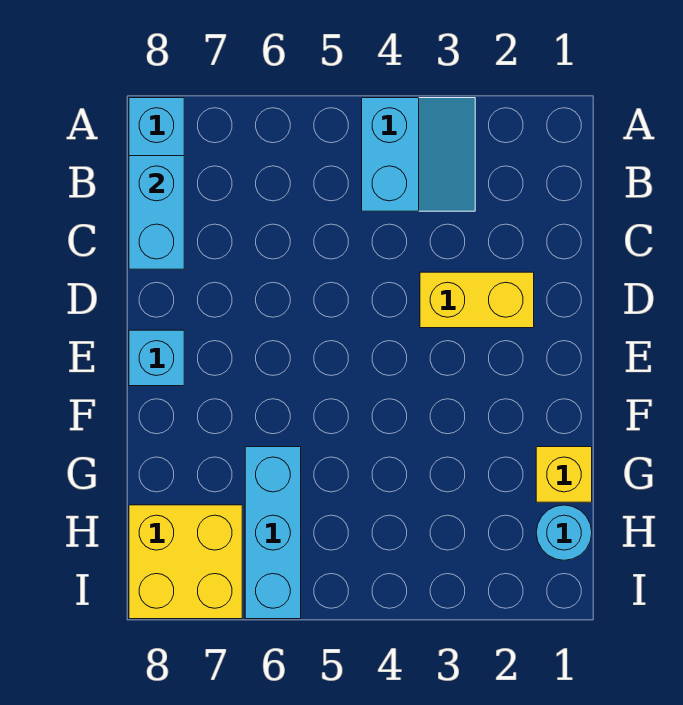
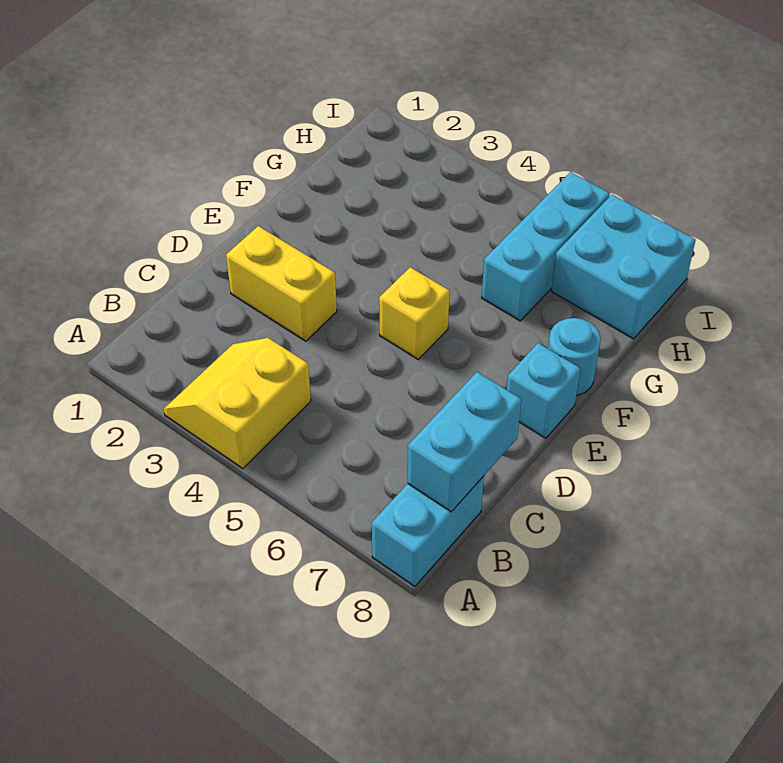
cyan slope A3:B4 level 1 top 4 -> yellow slope A3:B4 level 1 top 4
yellow brick G1 level 1 -> yellow brick E5 level 1
cyan round brick H1 level 1 -> cyan round brick F8 level 1
yellow brick H7:I8 level 1 -> cyan brick H7:I8 level 1

